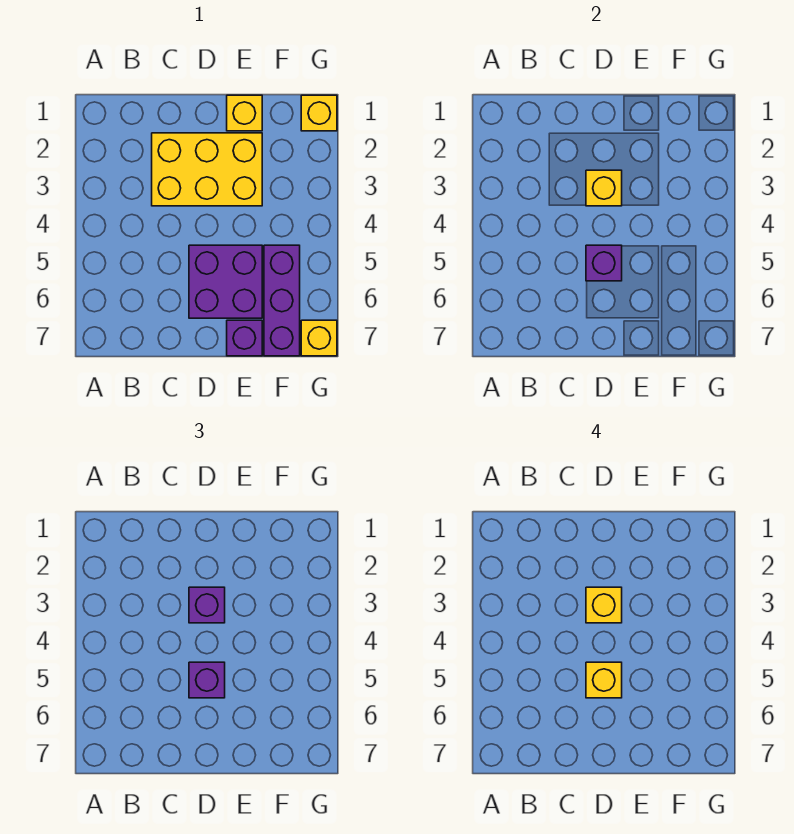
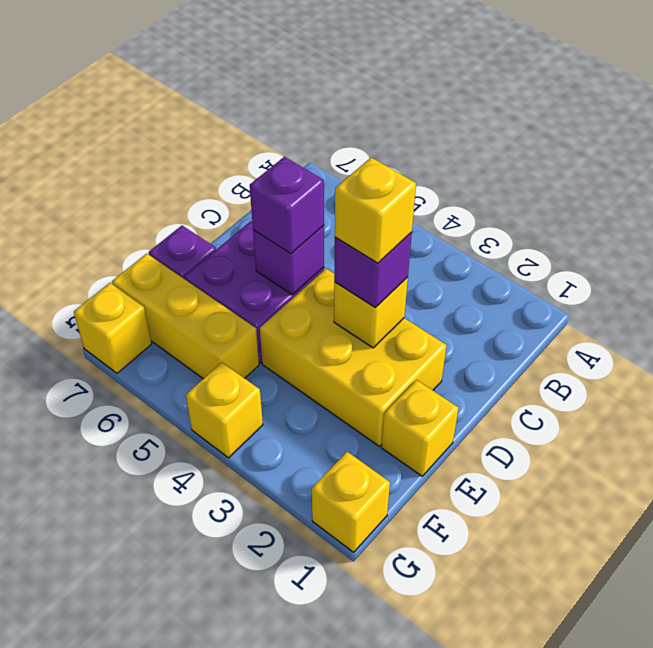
yellow brick C2:E3 level 1 -> yellow brick D2:E4 level 1
yellow brick D5 level 4 -> yellow brick G4 level 1
purple brick F5:F7 level 1 -> yellow brick F5:F7 level 1

